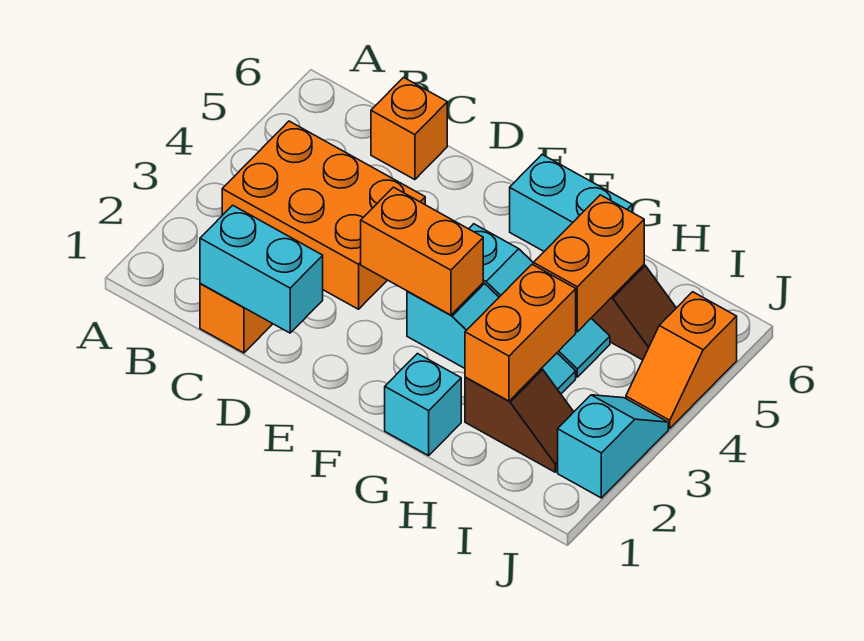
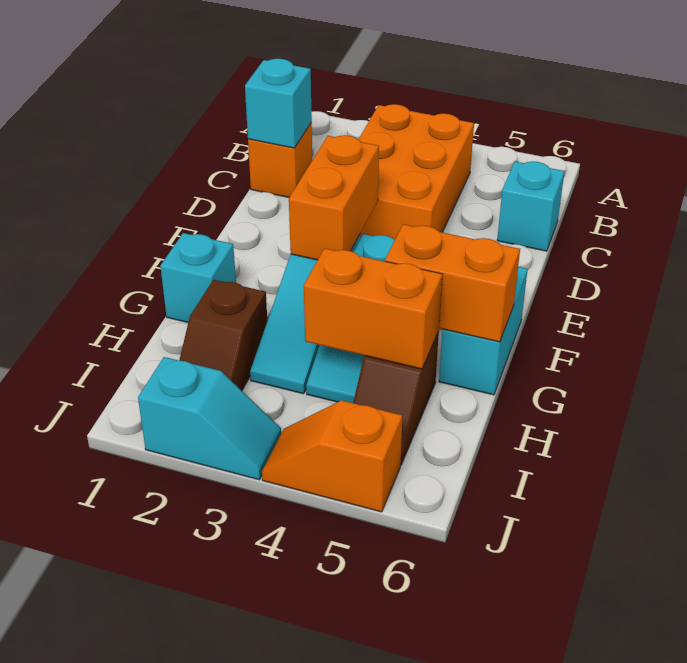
cyan brick C1:D1 level 2 -> cyan brick C1 level 2
orange brick C6 level 1 -> cyan brick C6 level 1
orange brick H2:H3 level 2 -> orange brick G5:G6 level 2

